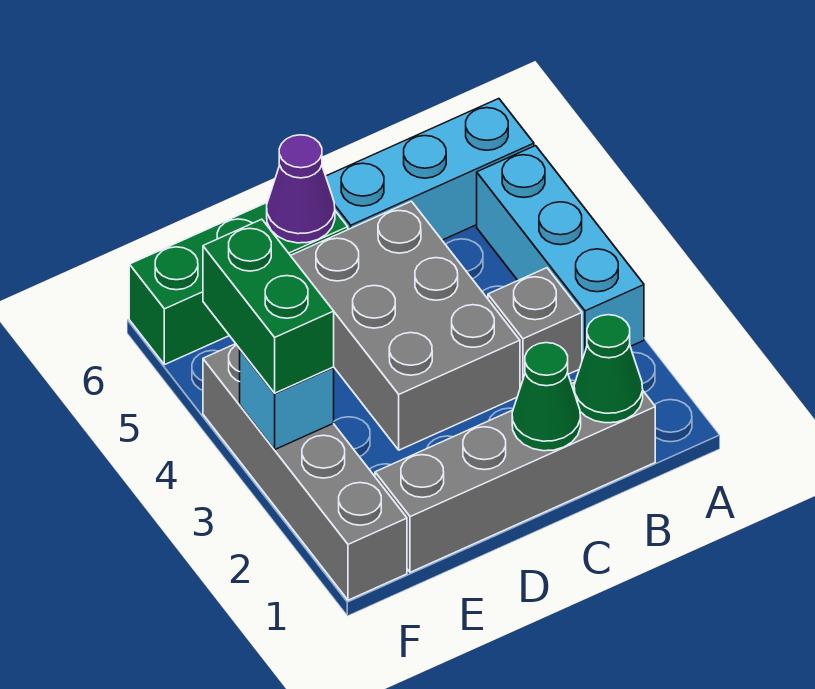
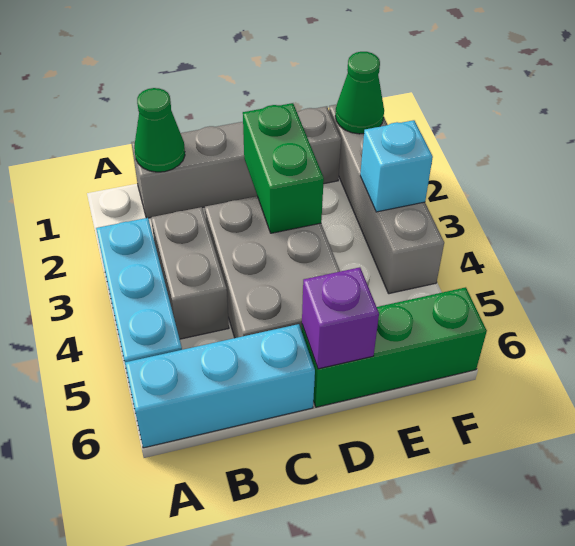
grey brick B3 level 1 -> grey brick B3:B4 level 1
green cone C1 level 2 -> green cone F1 level 2
purple cone D6 level 2 -> purple brick D6 level 2
green brick F3:F4 level 3 -> green brick D2:D3 level 2

